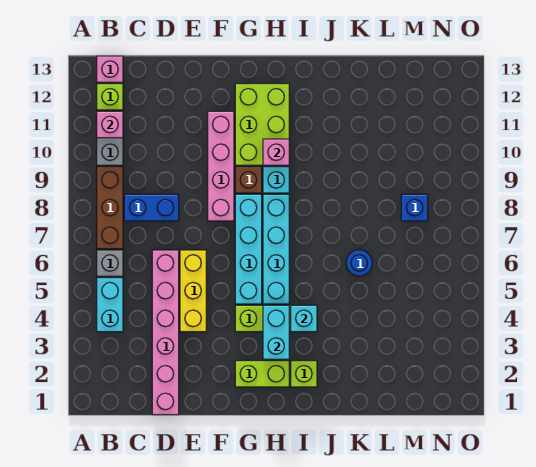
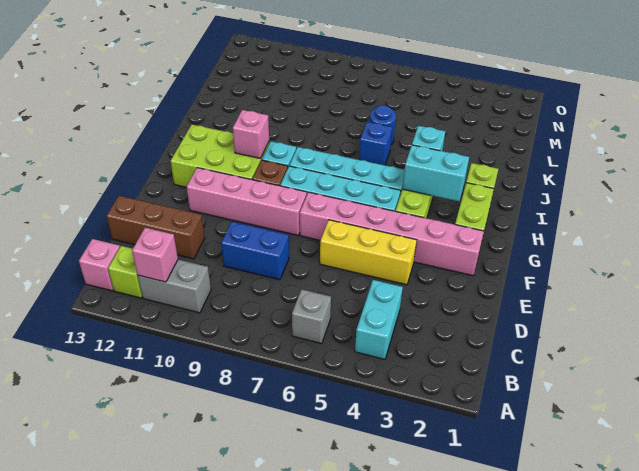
cyan brick B4:B5 level 1 -> cyan brick B4:C4 level 1
brown brick B7:B9 level 1 -> brown brick D11:D13 level 1
blue brick C8:D8 level 1 -> blue brick D8:D9 level 1
pink brick D1:D6 level 1 -> pink brick F2:F7 level 1
blue brick M8 level 1 -> blue brick J6 level 1

